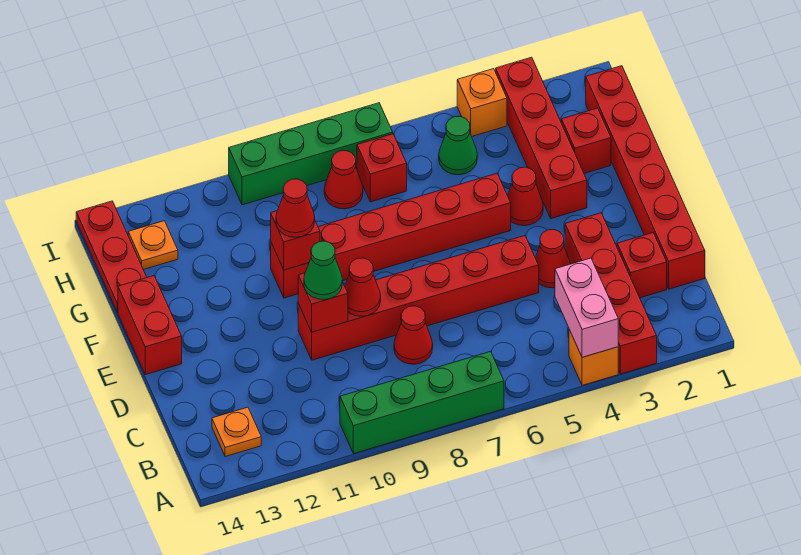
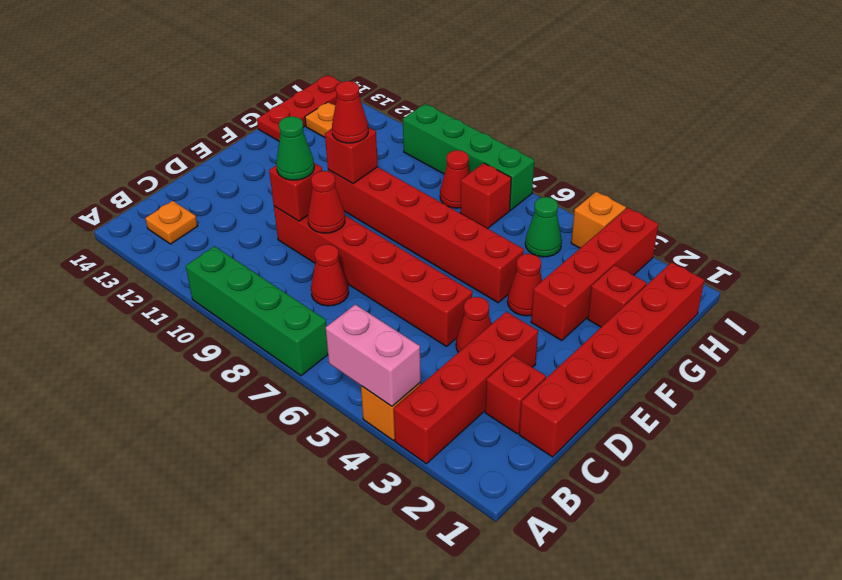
pink brick A4:B4 level 2 -> pink brick A4:A5 level 2
red brick E14:F14 level 1 -> none

